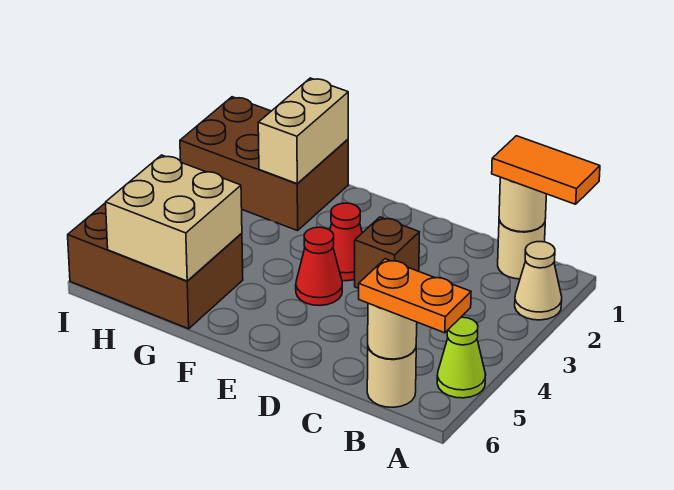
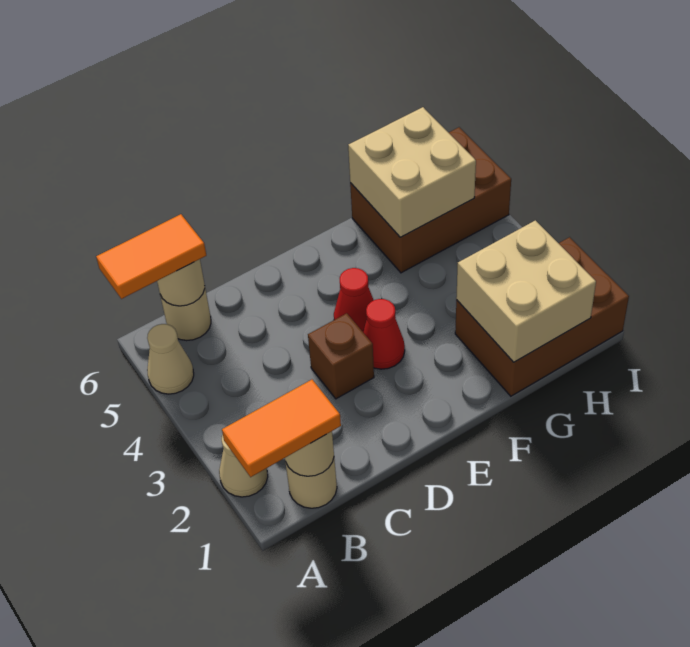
lime cone A5 level 1 -> tan cone A5 level 1
orange plate A6:B6 level 3 -> orange tile A6:B6 level 3
tan brick G1:G2 level 2 -> tan brick G1:H2 level 2

